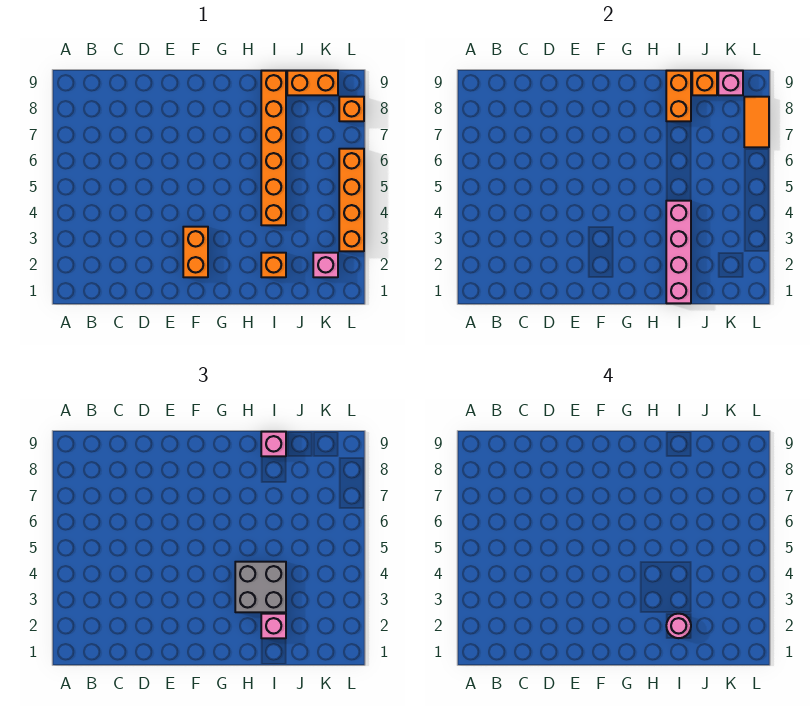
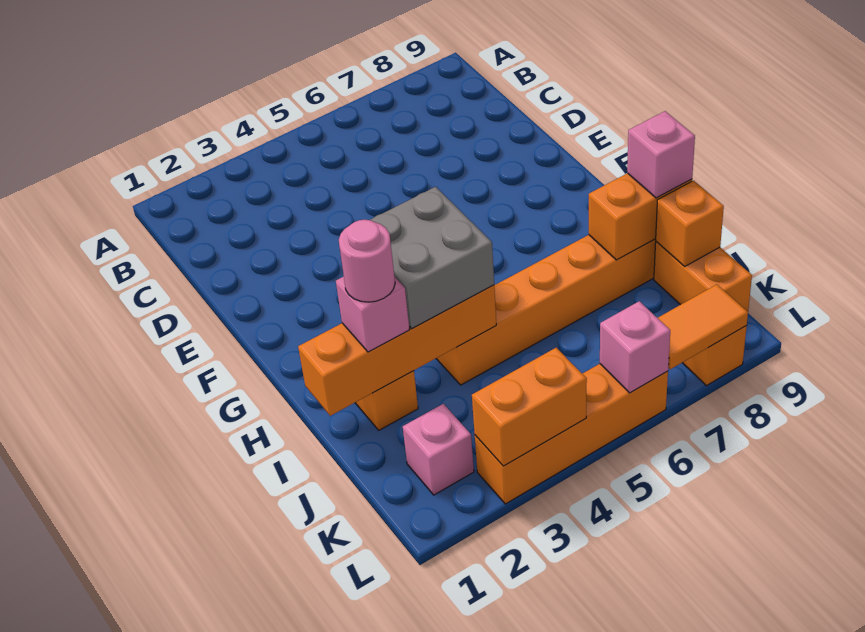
orange brick F2:F3 level 1 -> orange brick L3:L4 level 2
pink brick I1:I4 level 2 -> orange brick I1:I4 level 2
pink brick K9 level 2 -> pink brick L6 level 2

